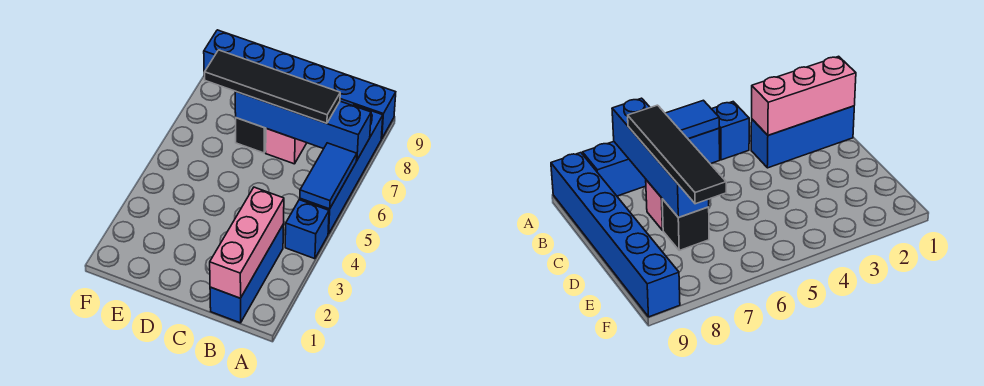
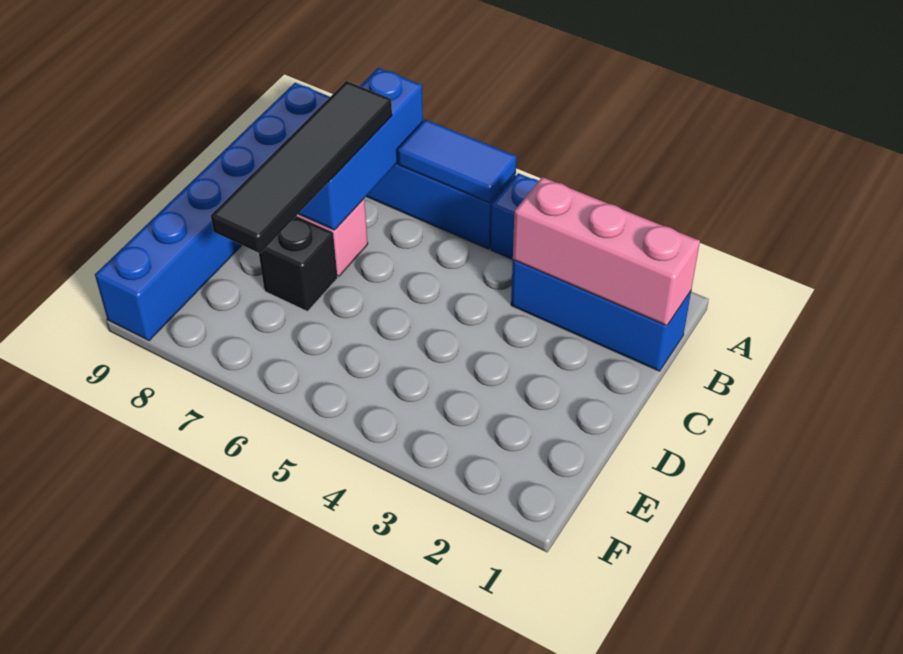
blue brick A7:D7 level 2 -> blue brick A7:C7 level 2

